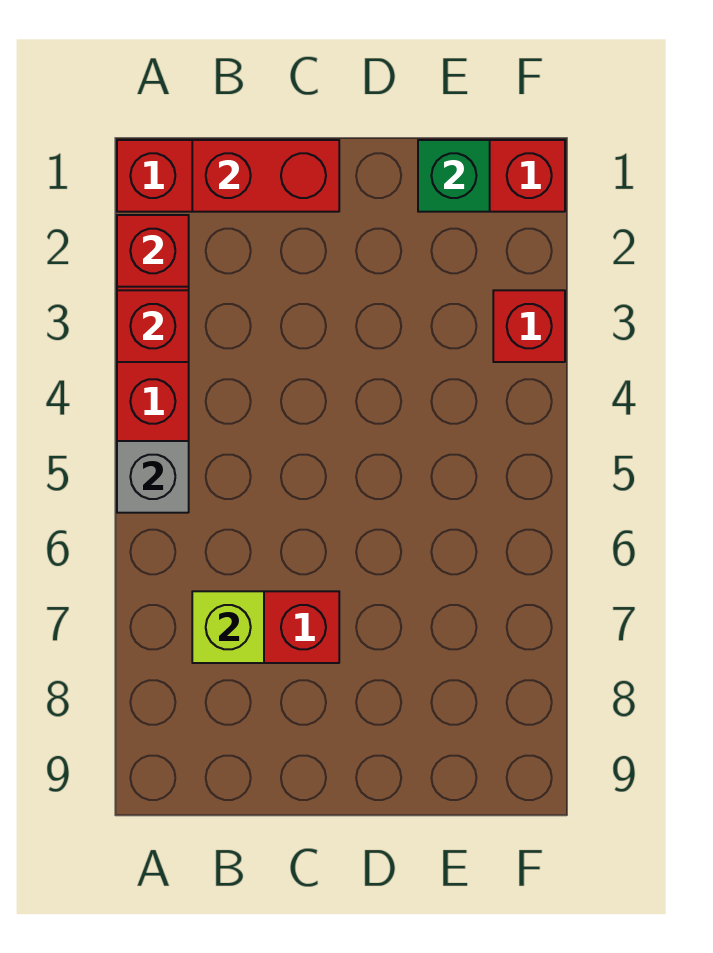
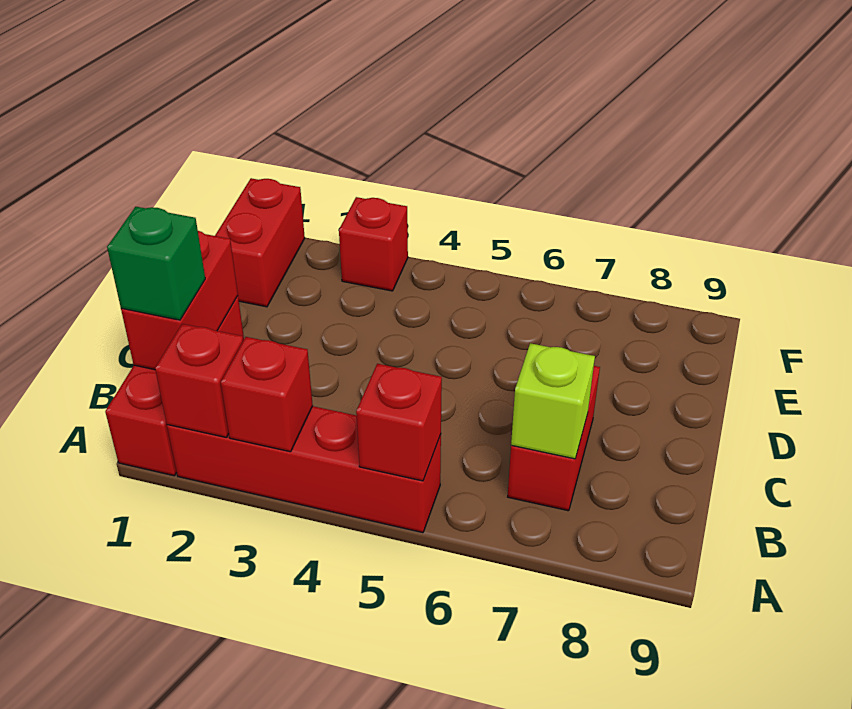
grey brick A5 level 2 -> red brick A5 level 2
green brick E1 level 2 -> green brick B1 level 3

